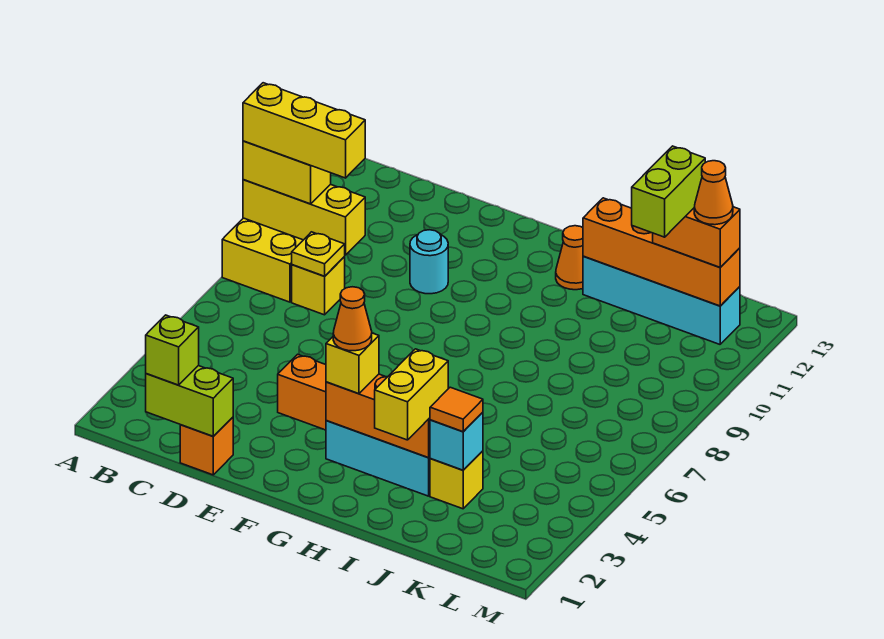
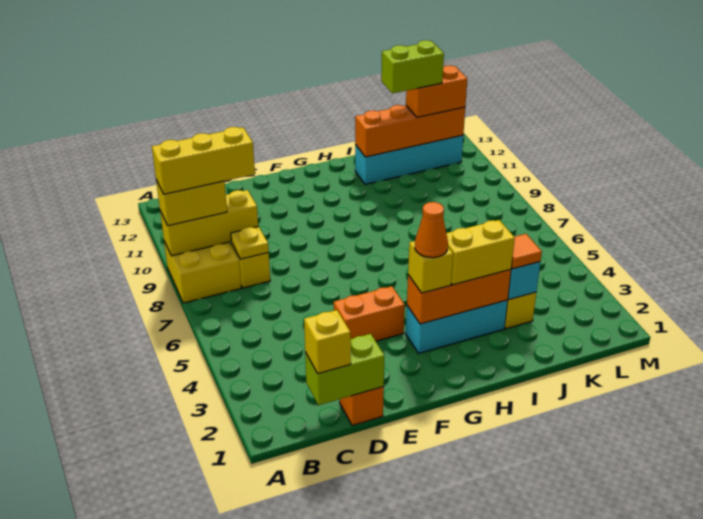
lime brick C1 level 3 -> yellow brick C1 level 3
cyan round brick E10 level 1 -> none
orange cone H12 level 1 -> none
yellow brick I2:I3 level 3 -> yellow brick H3:I3 level 3
lime brick K11:K12 level 4 -> lime brick J12:K12 level 4
orange cone L12 level 4 -> none

